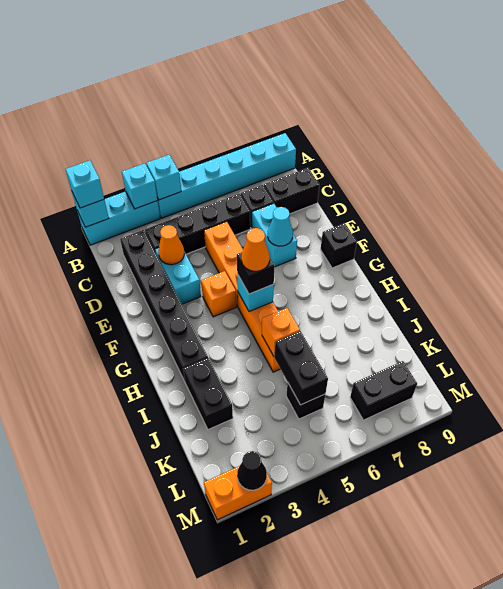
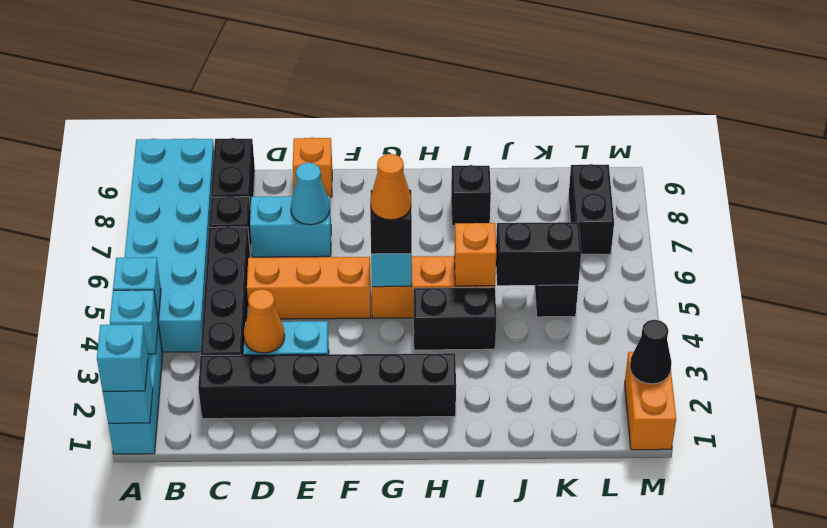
cyan brick A4:A9 level 1 -> cyan brick A4:B9 level 1
orange brick F4 level 1 -> orange brick E9 level 1
black brick F9 level 1 -> black brick I8 level 1
black brick I2:J2 level 1 -> black brick H4:I4 level 1

